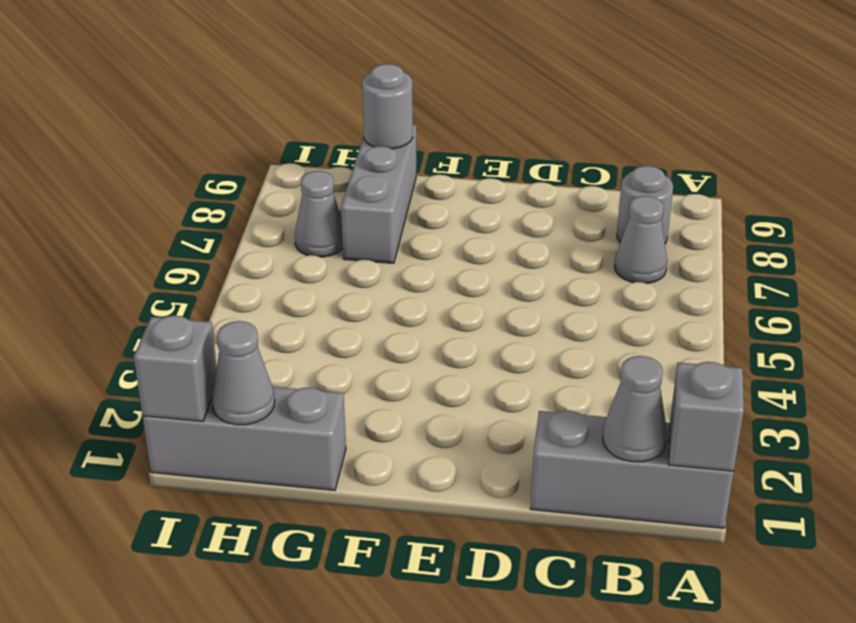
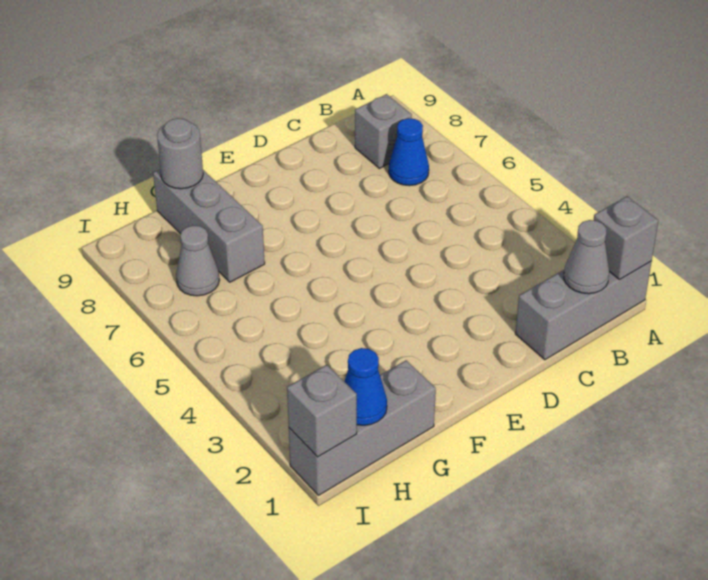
grey cone B7 level 1 -> blue cone B7 level 1
grey round brick B8 level 1 -> grey brick B8 level 1
grey cone H1 level 2 -> blue cone H1 level 2

